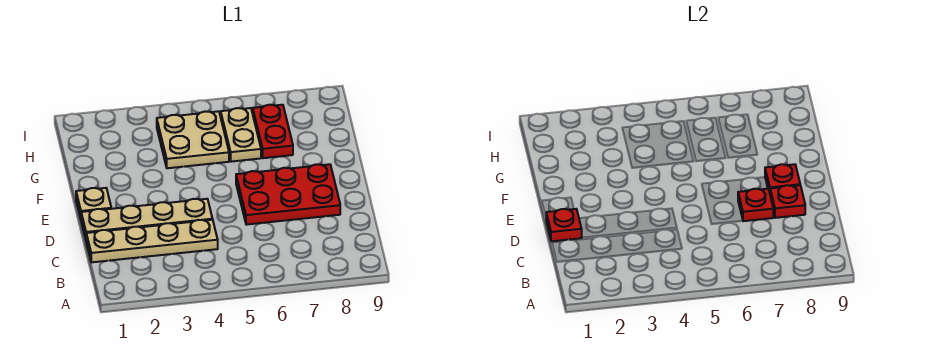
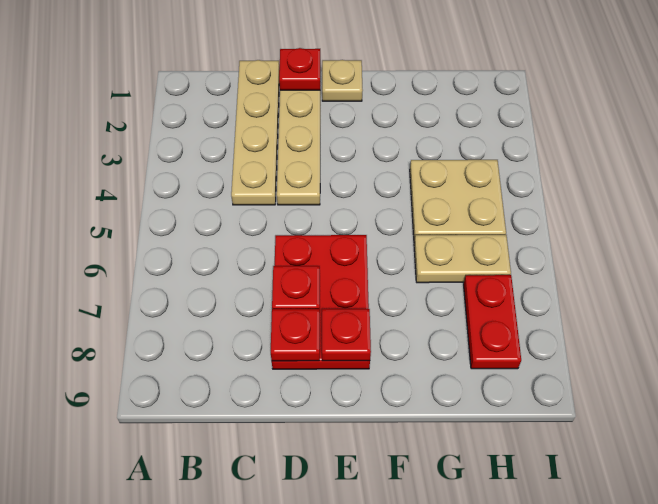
red plate G7:H7 level 1 -> red plate H7:H8 level 1

